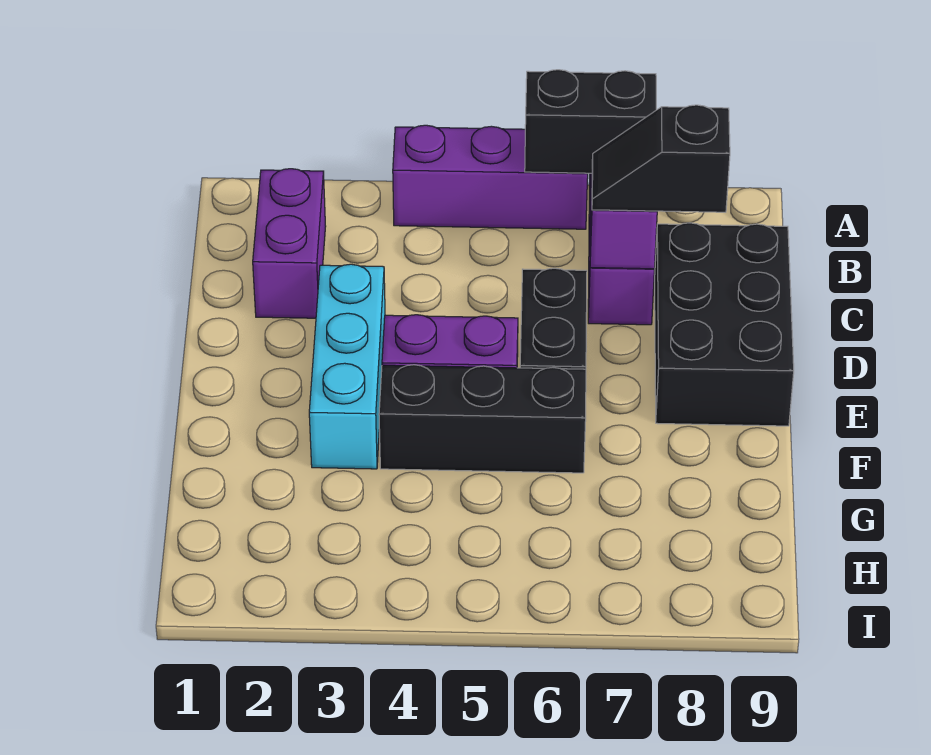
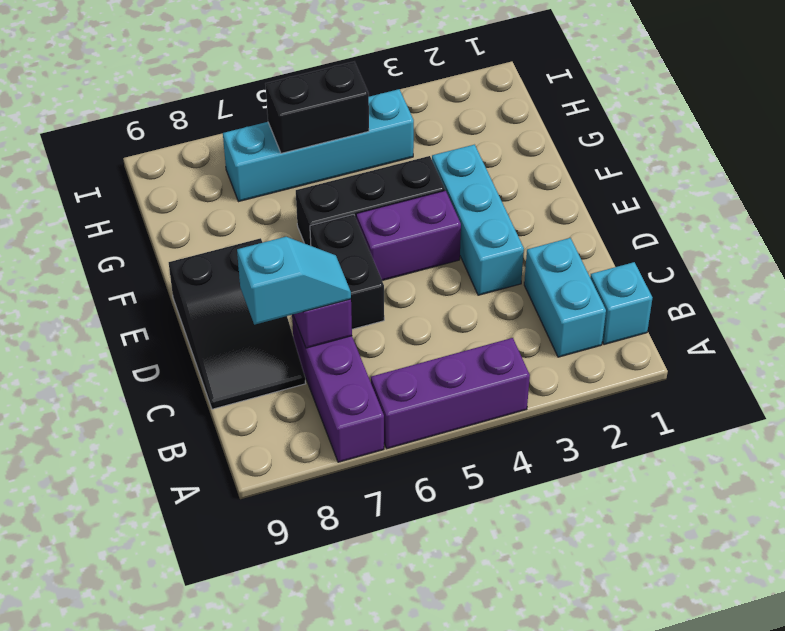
black brick A6:A7 level 2 -> black brick H5:H6 level 2
none -> cyan brick B1 level 1
purple brick B2:C2 level 1 -> cyan brick B2:C2 level 1
black slope C7:C8 level 3 top 8 -> cyan slope C7:C8 level 3 top 8
black brick C8:E9 level 1 -> black slope C8:E9 level 1 top E
none -> cyan brick H4:H7 level 1

